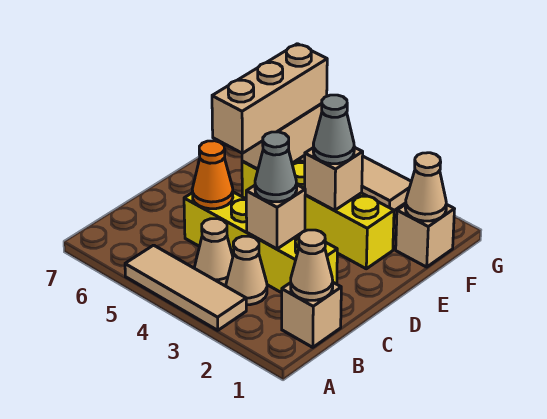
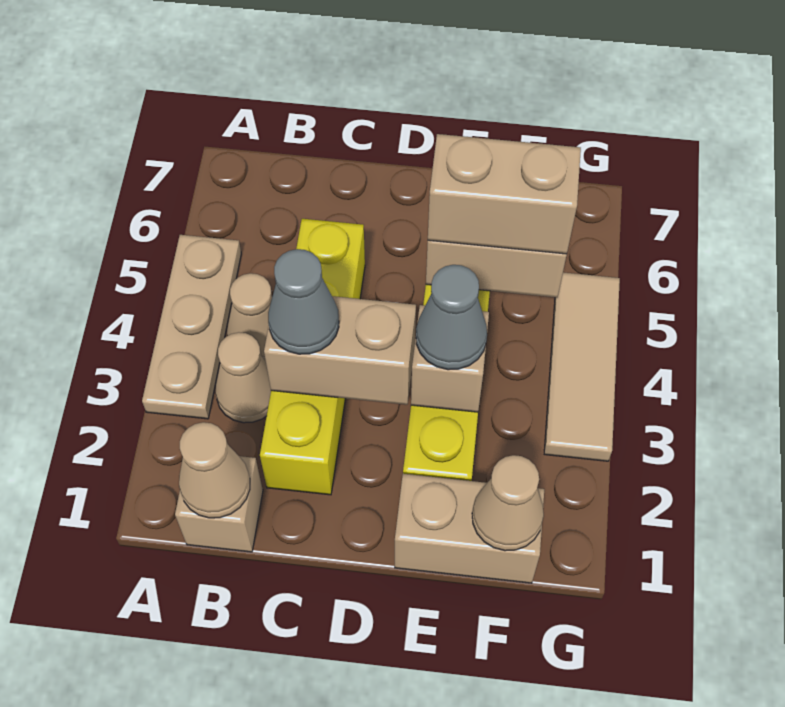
tan tile A3:A5 level 1 -> tan plate A3:A5 level 1
tan brick C3 level 2 -> tan brick C3:D3 level 2
orange cone C5 level 2 -> none
tan brick D5:F5 level 3 -> tan brick E5:F5 level 3
tan brick F1 level 1 -> tan brick E1:F1 level 1

